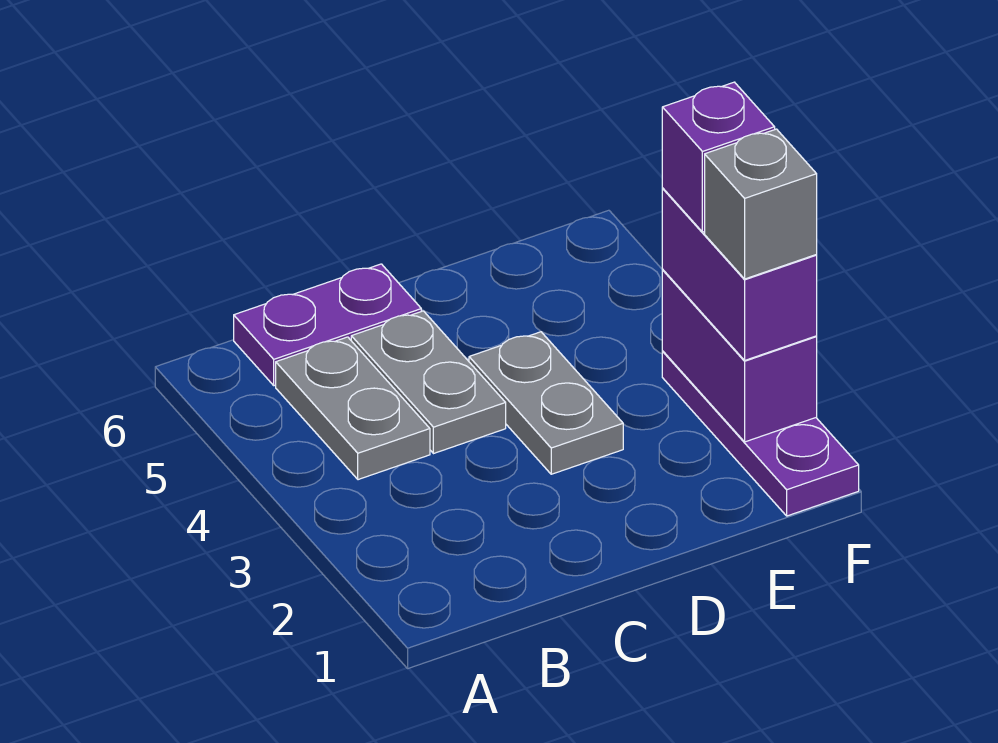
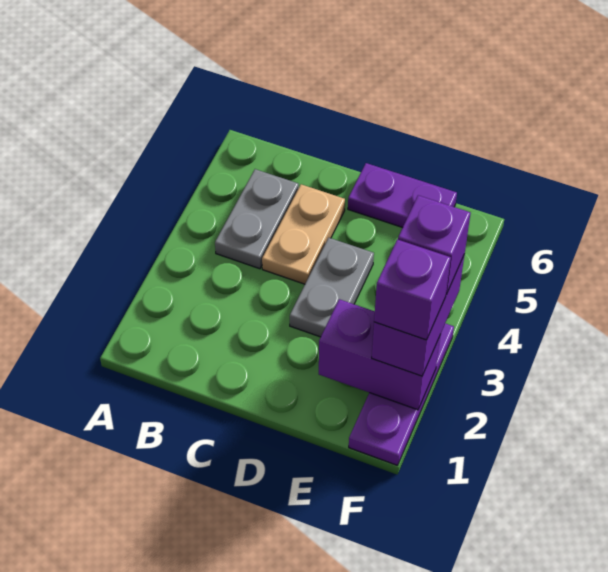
purple plate B6:C6 level 1 -> purple plate D6:E6 level 1
grey plate C4:C5 level 1 -> tan plate C4:C5 level 1
purple brick F2:F3 level 2 -> purple brick E2:F2 level 2
grey brick F2 level 4 -> purple brick F2 level 4

